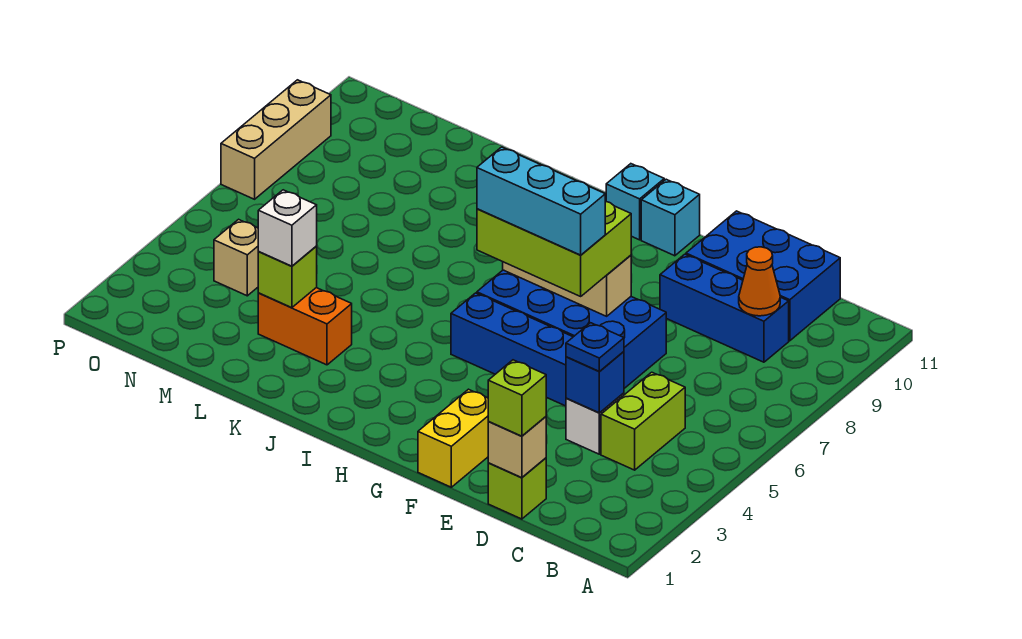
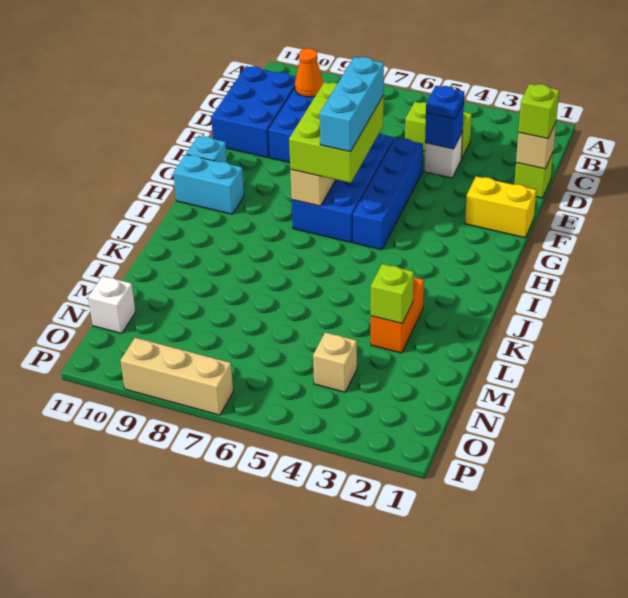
cyan brick H11 level 1 -> cyan brick H10:H11 level 1
white brick L3 level 3 -> white brick N11 level 1

